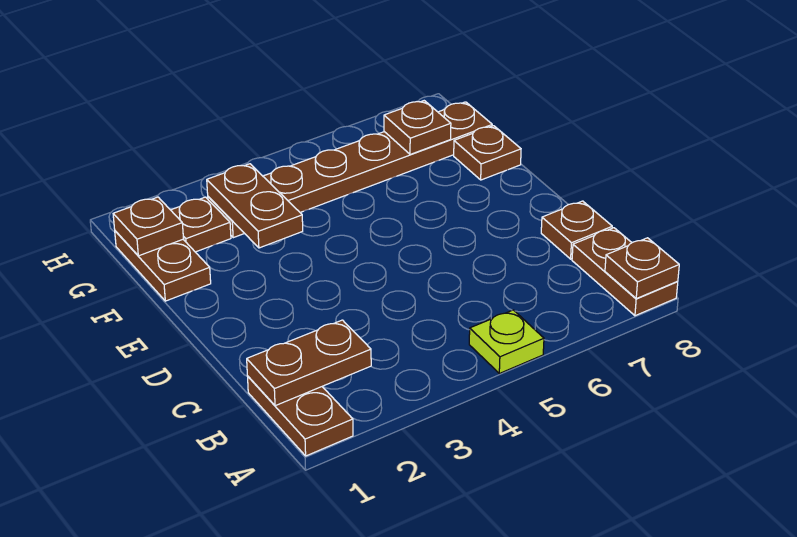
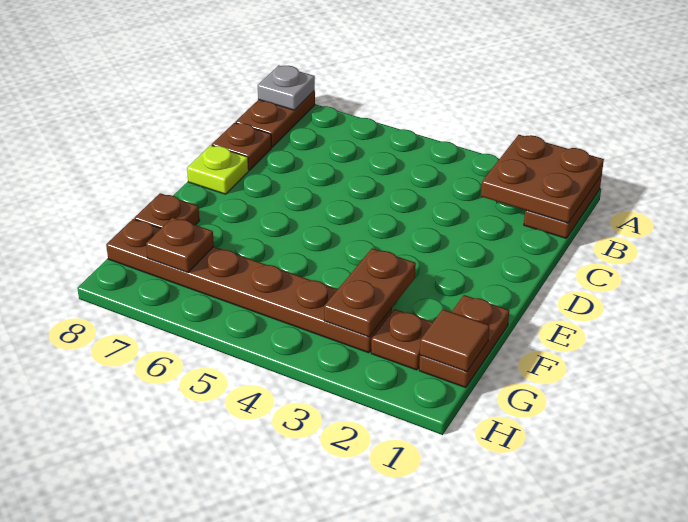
lime plate A5 level 1 -> lime plate D8 level 1
brown plate A8 level 2 -> grey plate A8 level 2
brown plate B1:B2 level 2 -> brown plate A1:B2 level 2
brown plate G1 level 2 -> brown tile G1 level 2

